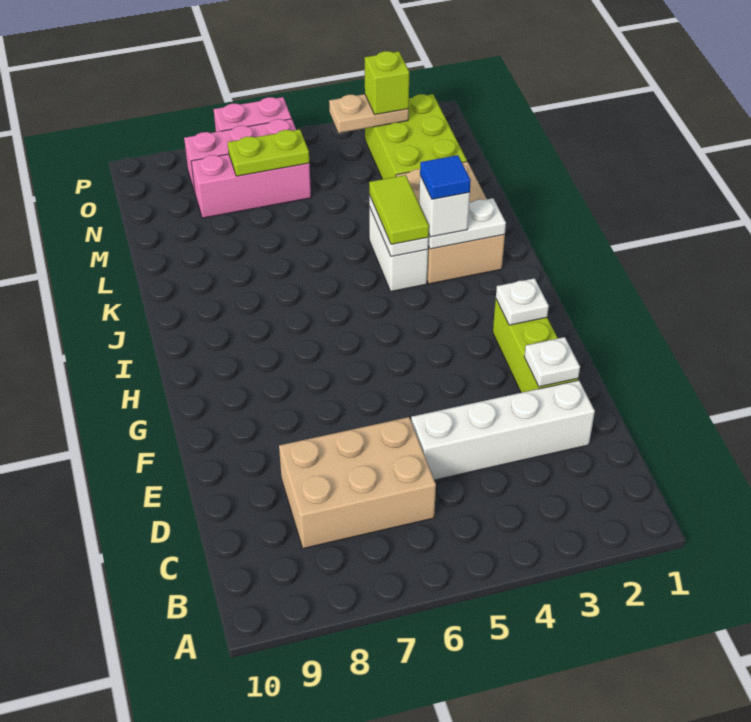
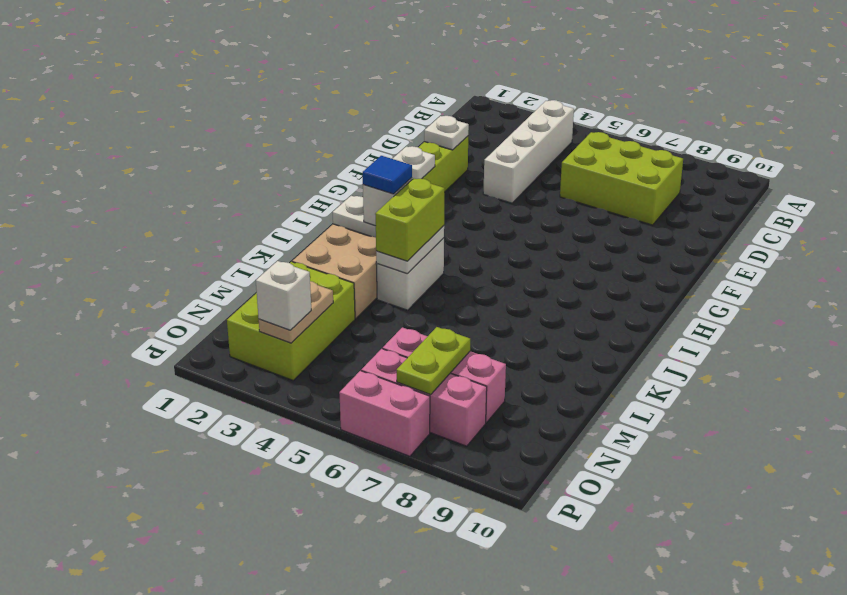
tan brick C6:D8 level 1 -> lime brick C6:D8 level 1
white brick D2:D5 level 1 -> white brick B4:E4 level 1
lime tile J4:K4 level 3 -> lime brick J4:K4 level 3
lime plate N6:N7 level 2 -> lime plate N7:O7 level 2
tan plate O3:O4 level 2 -> tan plate N3:O3 level 2
lime brick O3 level 3 -> white brick O3 level 3

